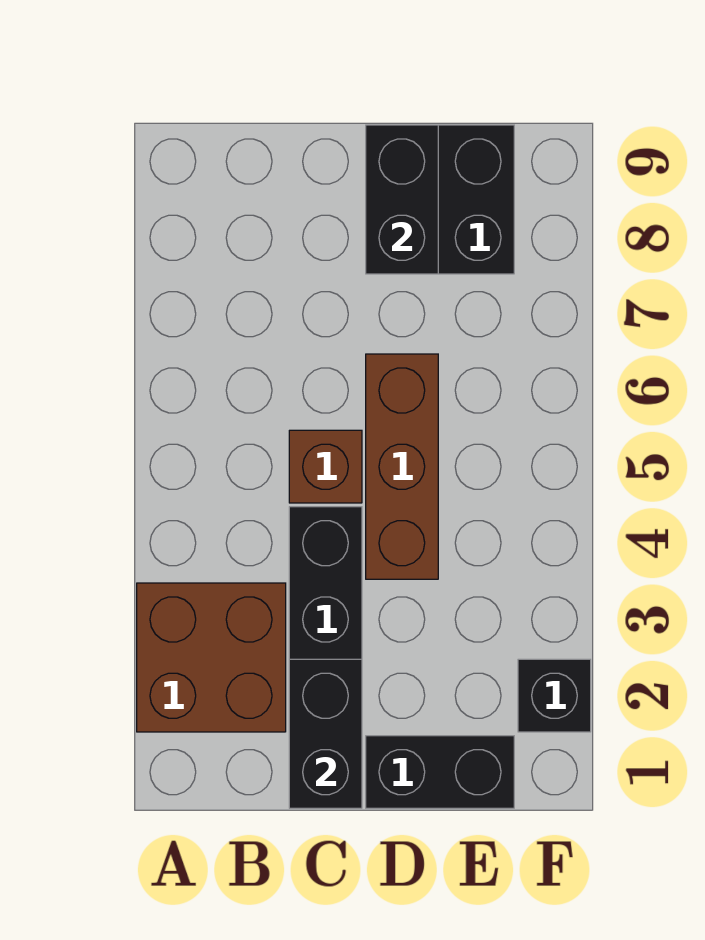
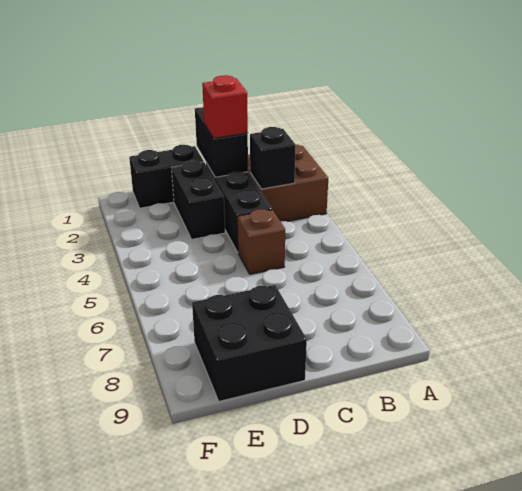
none -> red brick C2 level 3
brown brick D4:D6 level 1 -> none
black brick D8:D9 level 2 -> black brick D2:D3 level 1
black brick F2 level 1 -> black brick B3 level 2

